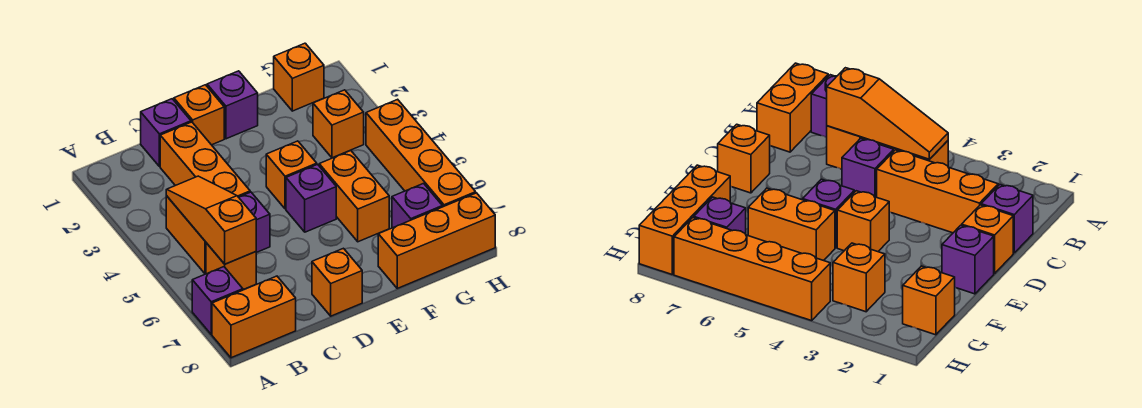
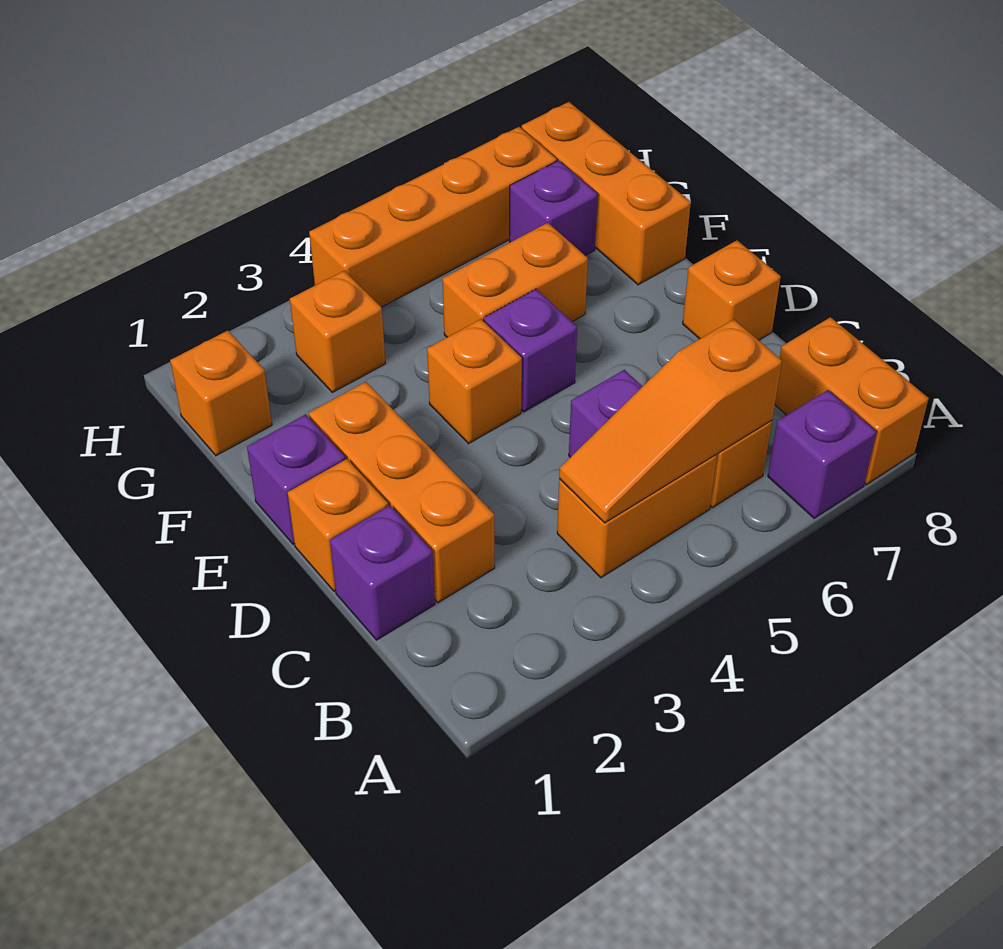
orange brick C2:C4 level 1 -> orange brick C2:E2 level 1

